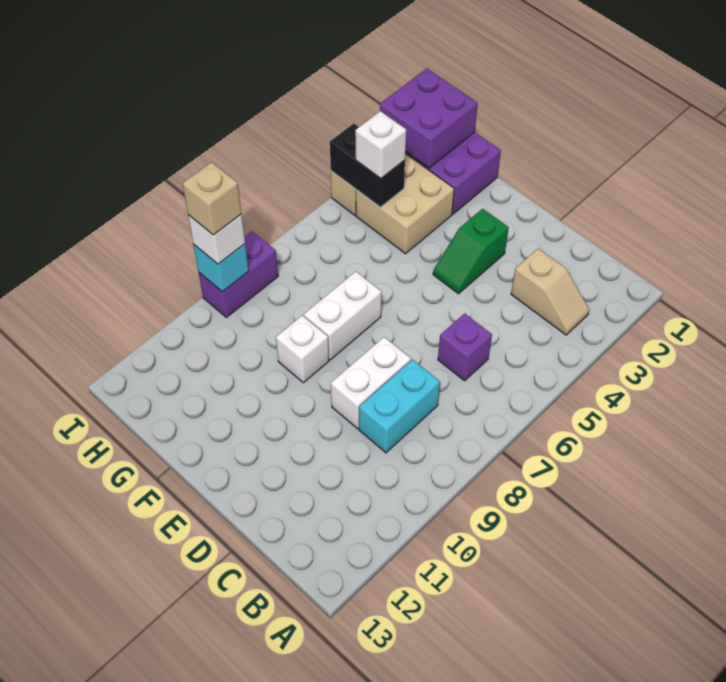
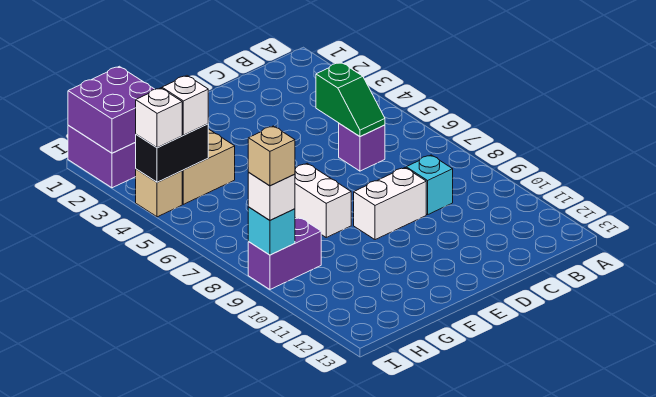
tan slope B3:C3 level 1 top C -> none
cyan brick C8:C9 level 1 -> cyan brick C9 level 1
white brick D8:D9 level 1 -> white brick D9:E9 level 1
green slope E3:E4 level 1 top 3 -> green slope C5:C6 level 2 top 5
white brick F9 level 1 -> white brick I4 level 3
purple brick I8:I9 level 1 -> purple brick H9:I9 level 1

